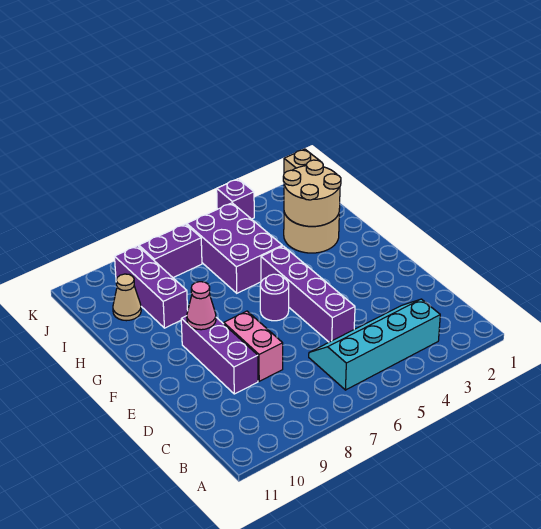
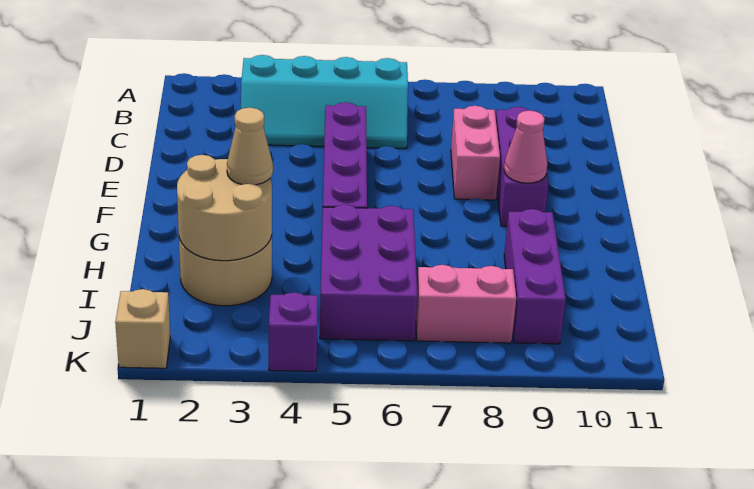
purple round brick F6 level 1 -> none
tan cone I10 level 1 -> tan cone H3 level 3
purple brick J7:J8 level 1 -> pink brick J7:J8 level 1

